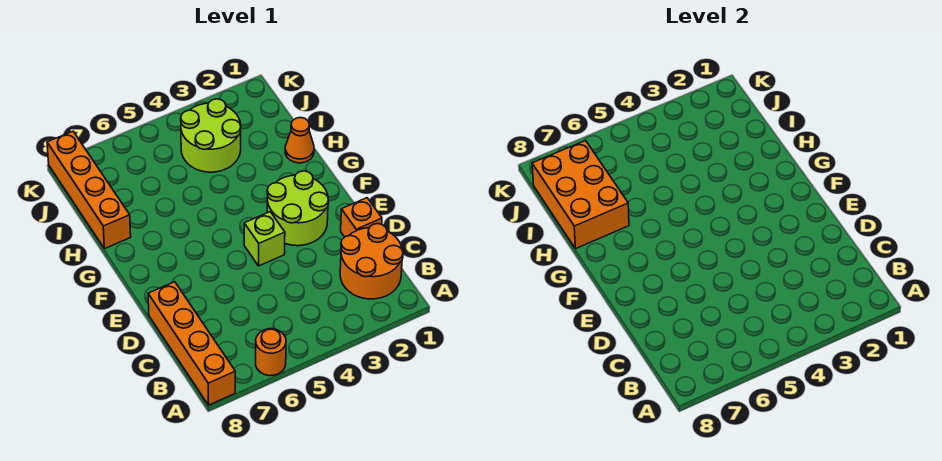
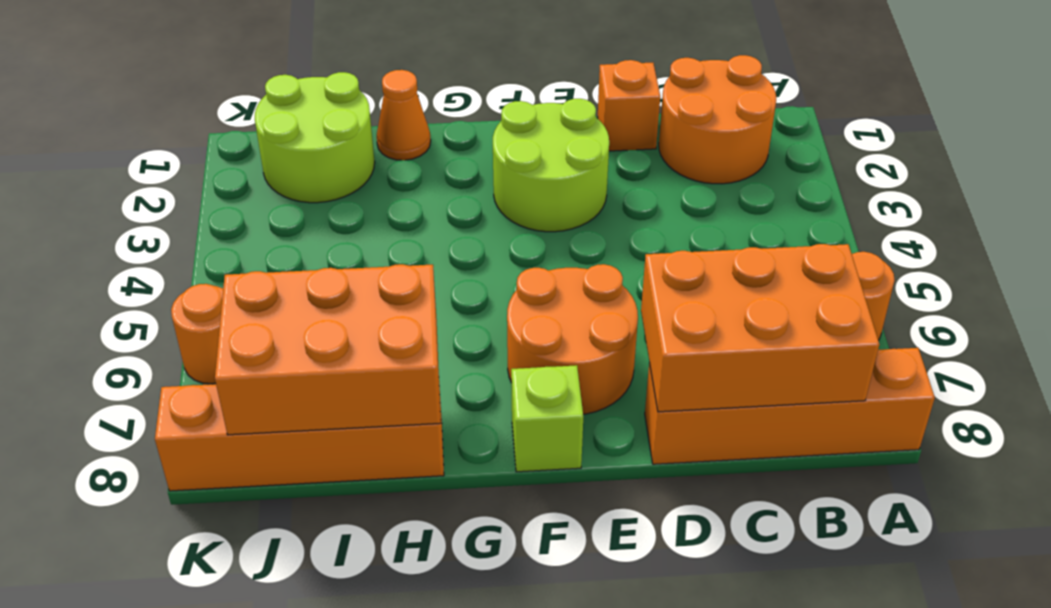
none -> orange brick B7:D8 level 2
lime brick E4 level 1 -> lime brick F8 level 1
none -> orange round brick E6:F7 level 1
lime round brick I3:J4 level 1 -> lime round brick I1:J2 level 1
none -> orange round brick K6 level 1

